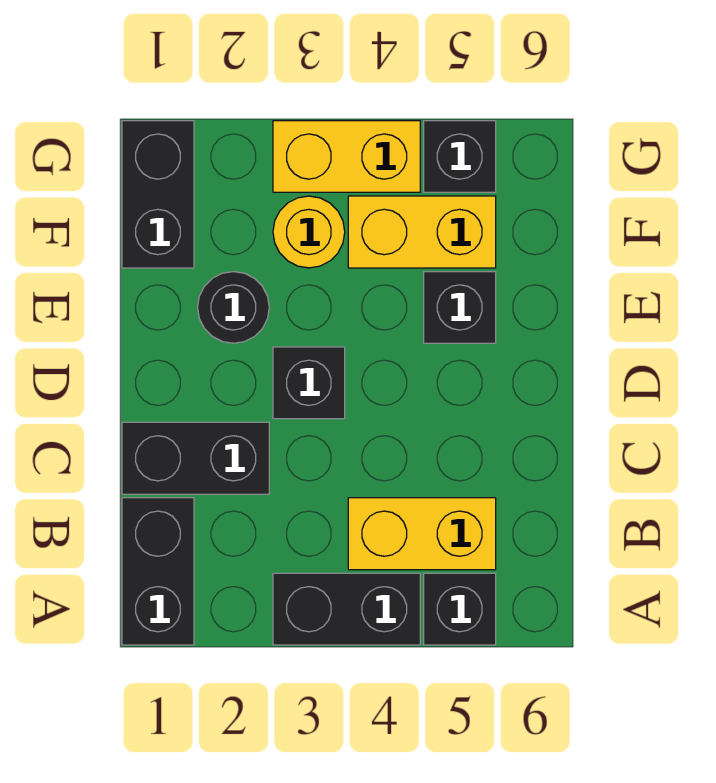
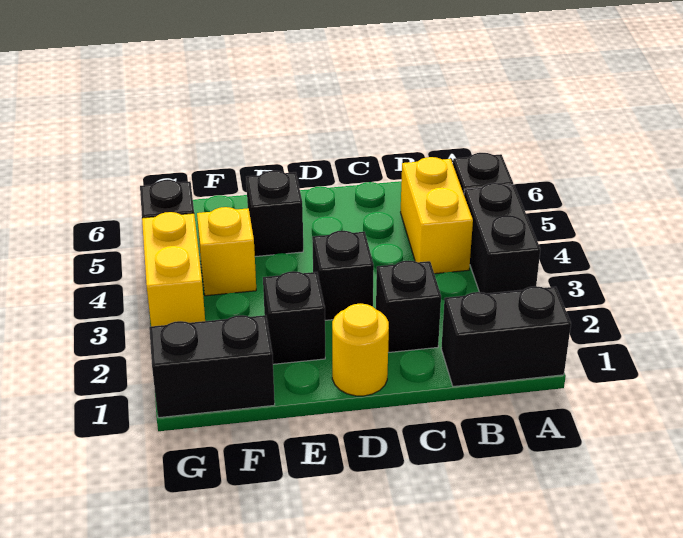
black brick C1:C2 level 1 -> black brick C2 level 1
black round brick E2 level 1 -> black brick E2 level 1
yellow round brick F3 level 1 -> yellow round brick D1 level 1
yellow brick F4:F5 level 1 -> yellow brick F4 level 1

